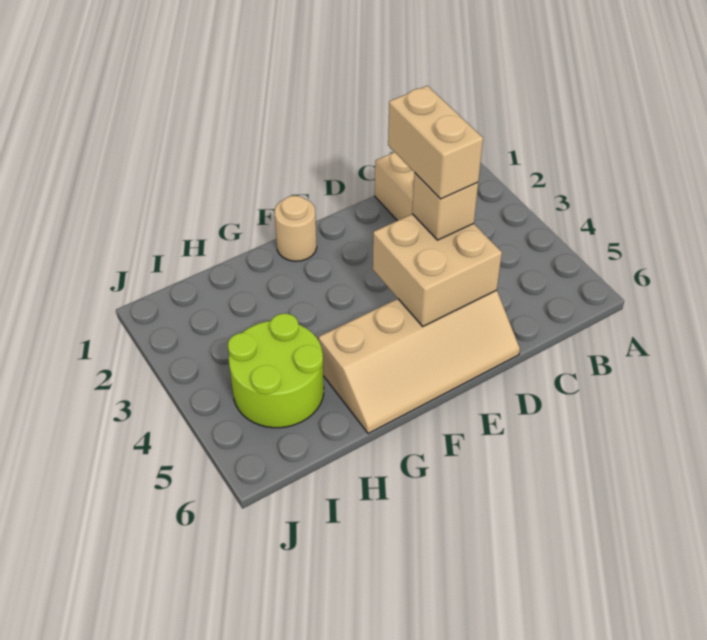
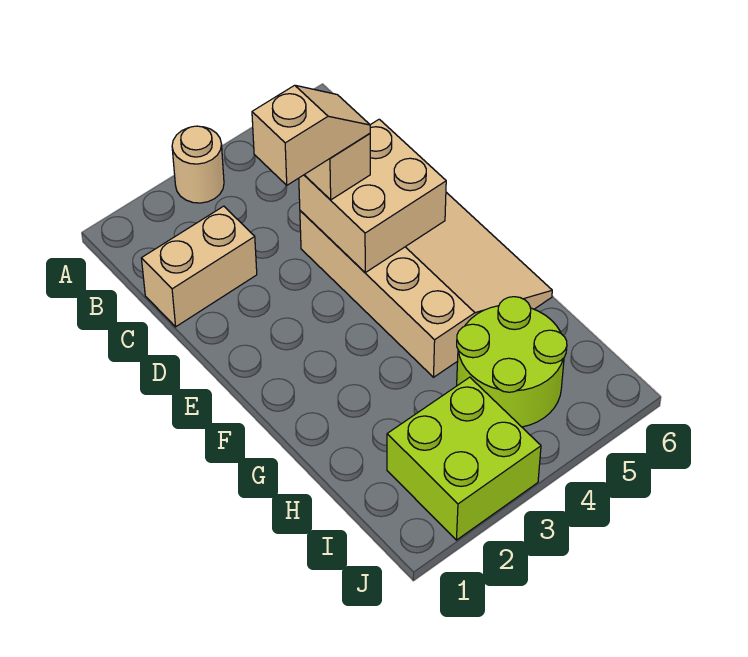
tan brick D3:D4 level 4 -> tan slope D3:D4 level 4 top 3
tan slope D5:G6 level 1 top 5 -> tan slope D4:G6 level 1 top 4
tan round brick F1 level 1 -> tan round brick A3 level 1
none -> lime brick I2:J3 level 1

